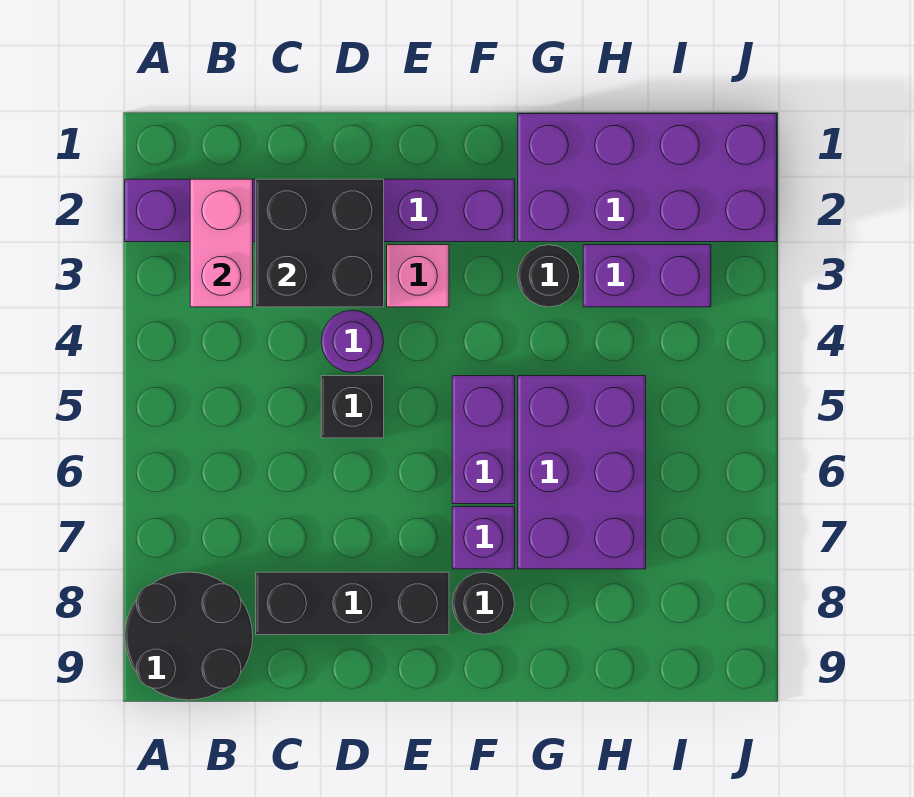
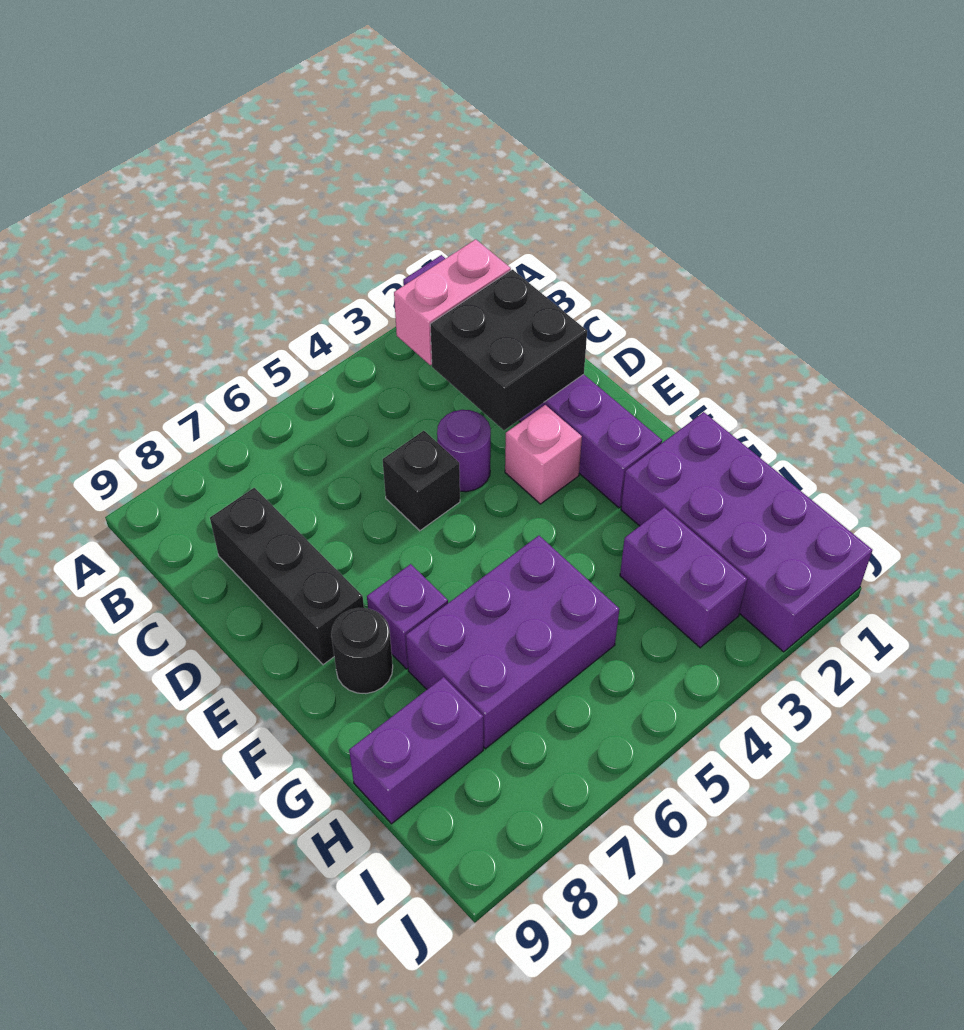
black round brick A8:B9 level 1 -> none
purple brick F5:F6 level 1 -> purple brick H8:H9 level 1
black round brick G3 level 1 -> none

